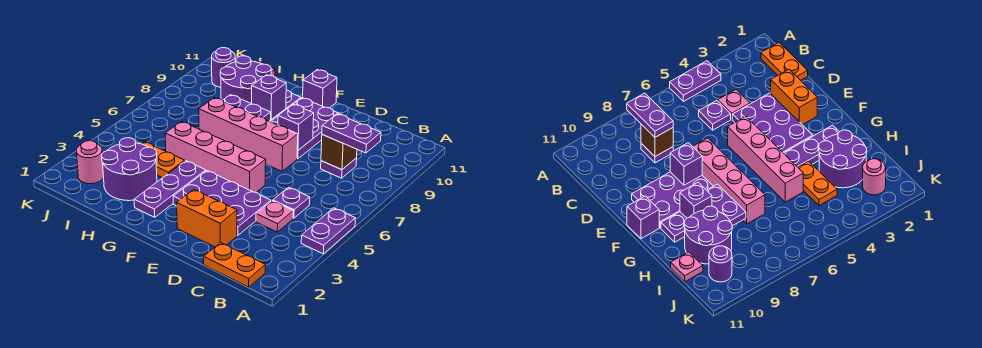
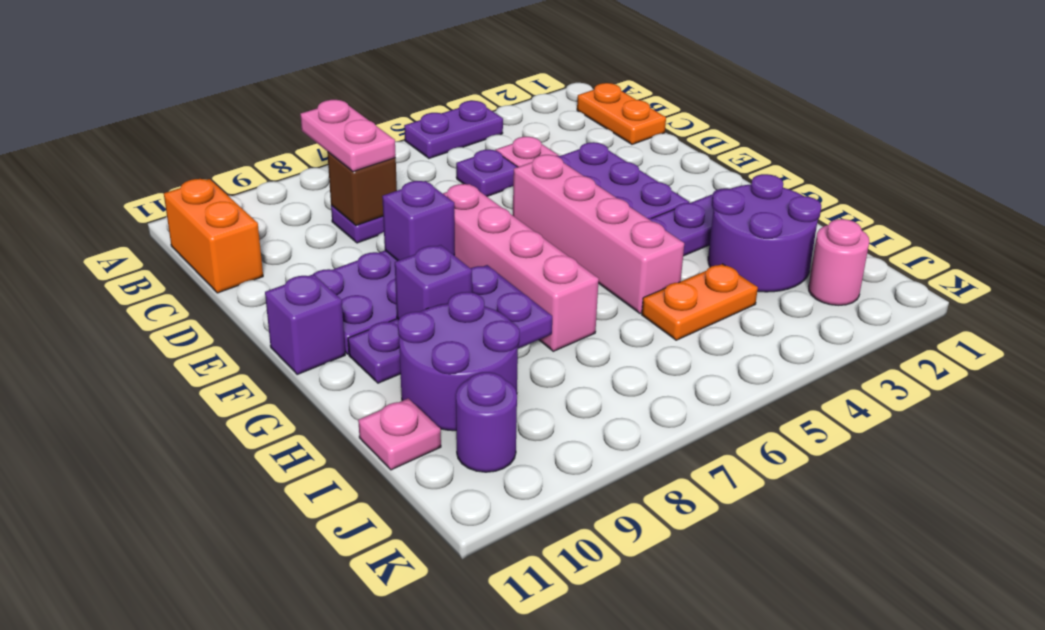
purple plate B8:C8 level 3 -> pink plate B8:C8 level 3
orange brick D2:E2 level 1 -> orange brick B11:C11 level 1
orange plate H4:I4 level 1 -> orange plate I4:I5 level 1

